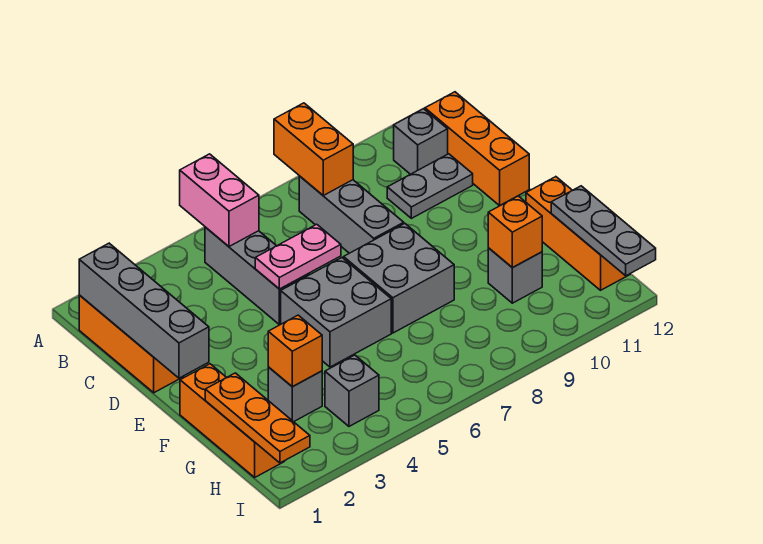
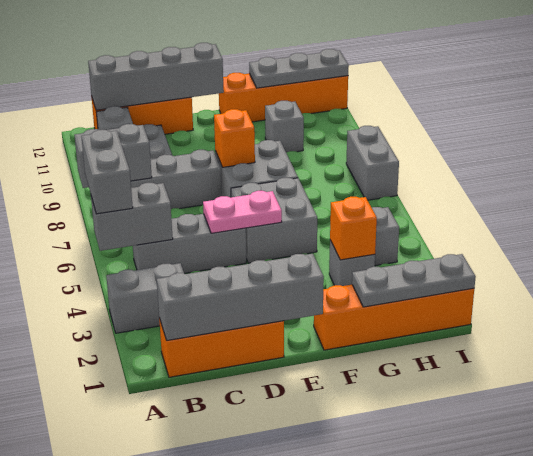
none -> grey brick A3:B3 level 1
pink brick A5:B5 level 2 -> grey brick A5:B5 level 2
none -> grey brick A5:A6 level 3
orange brick A8:B8 level 2 -> grey brick A8:B8 level 2
none -> grey brick B12:E12 level 2
pink plate D5:D6 level 2 -> pink plate D5:E5 level 2
orange brick F1:H1 level 1 -> orange brick F1:I1 level 1
orange brick F12:H12 level 1 -> orange brick F12:I12 level 1
orange plate G1:I1 level 2 -> grey plate G1:I1 level 2
orange brick G10 level 2 -> orange brick E8 level 2
none -> grey brick I7:I8 level 1

